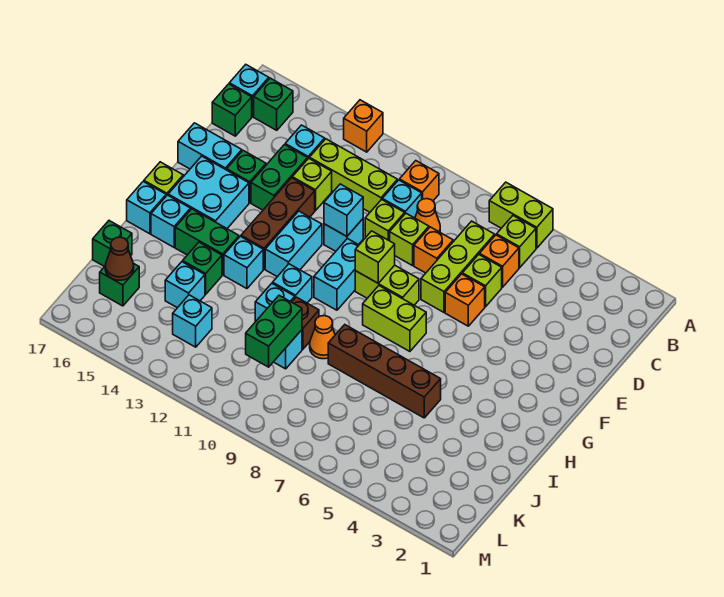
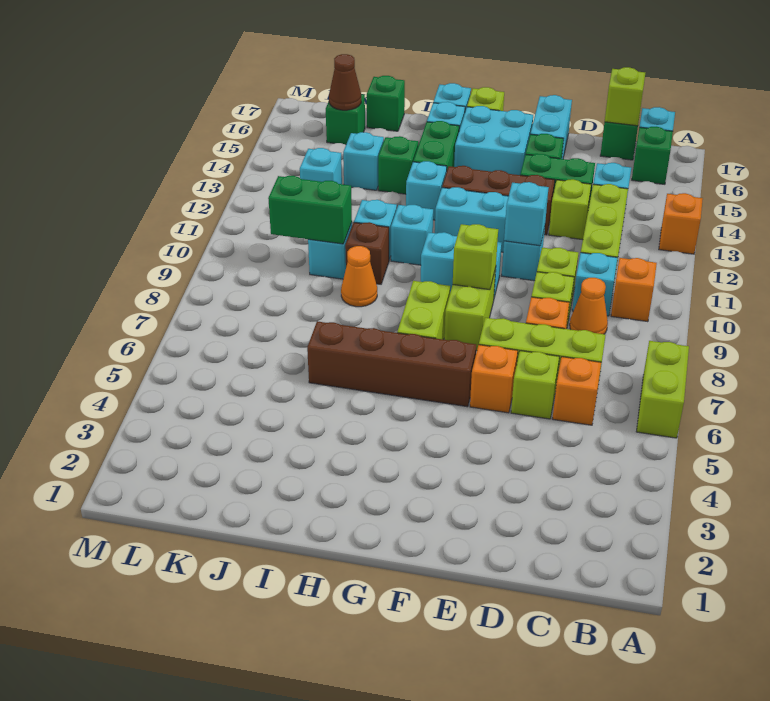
lime brick B6 level 1 -> lime brick C17 level 2
brown brick I5:I8 level 1 -> brown brick F6:I6 level 1

